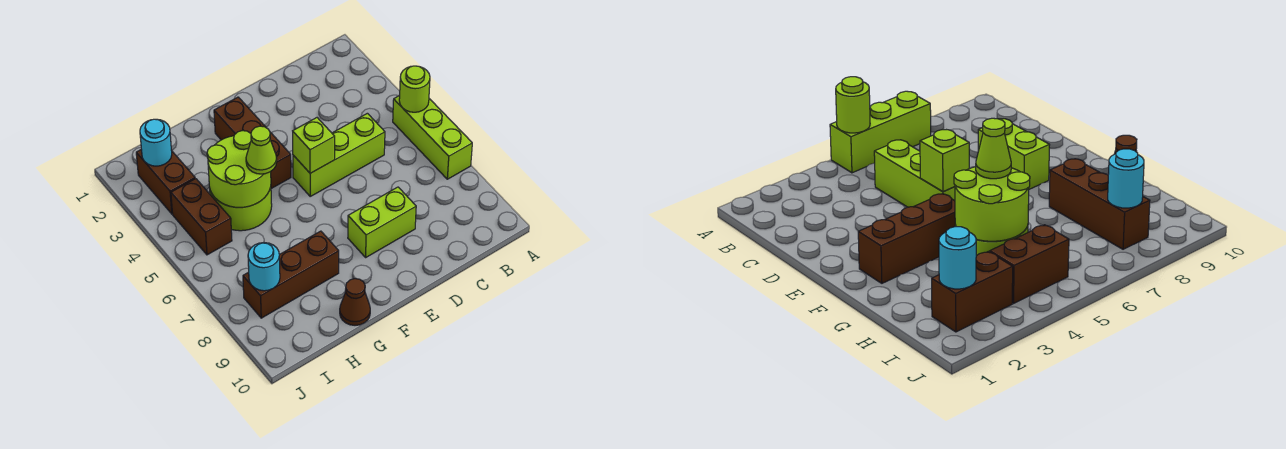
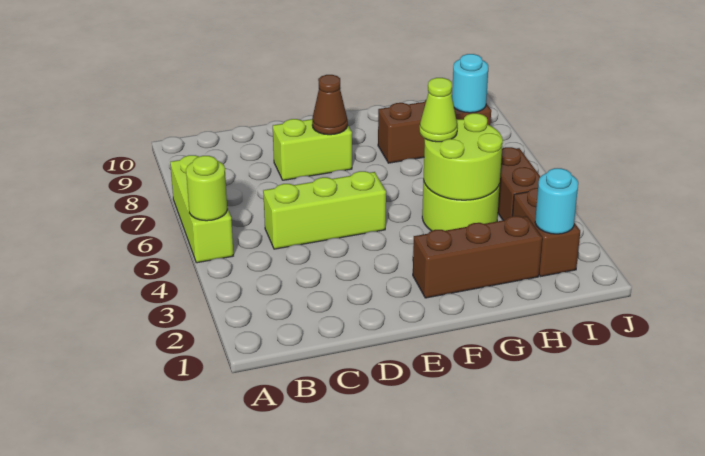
lime brick E5 level 2 -> none
brown brick F2:F4 level 1 -> brown brick F2:H2 level 1
brown cone G10 level 1 -> brown cone E8 level 2

